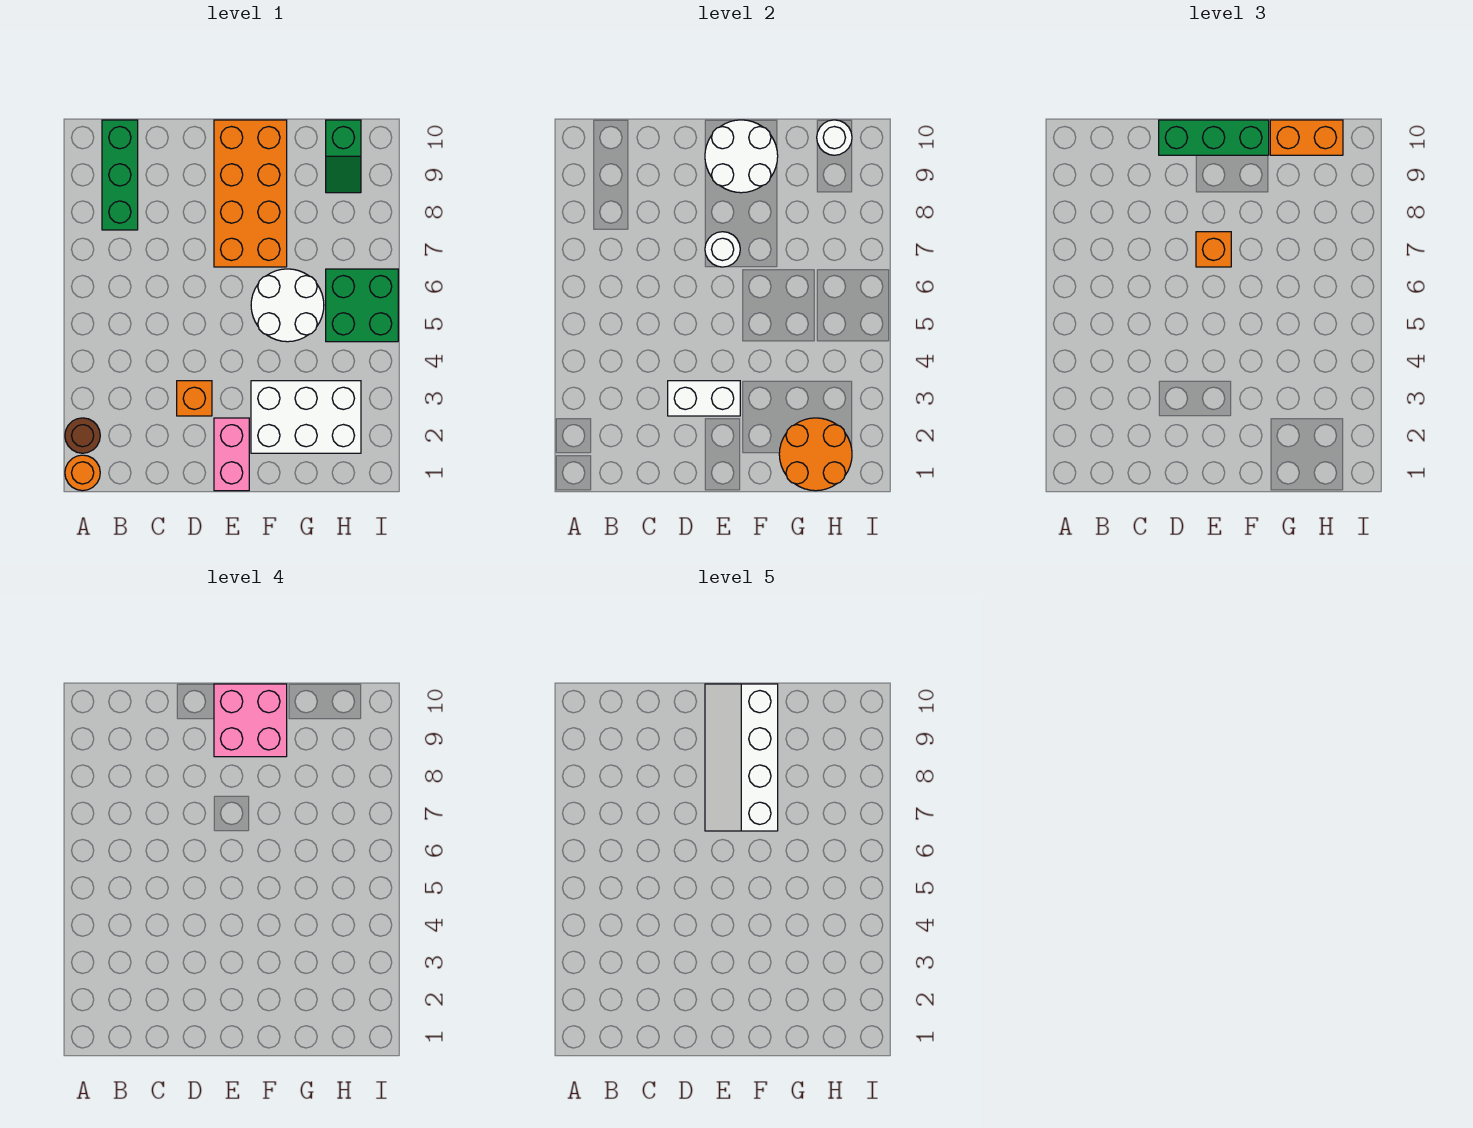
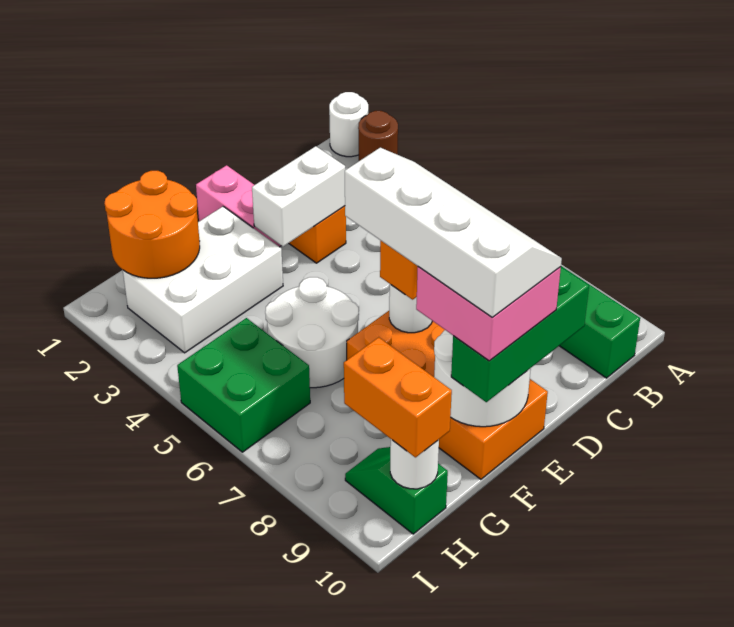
orange round brick A1 level 1 -> white round brick A1 level 1
orange brick G10:H10 level 3 -> orange brick H9:H10 level 3

